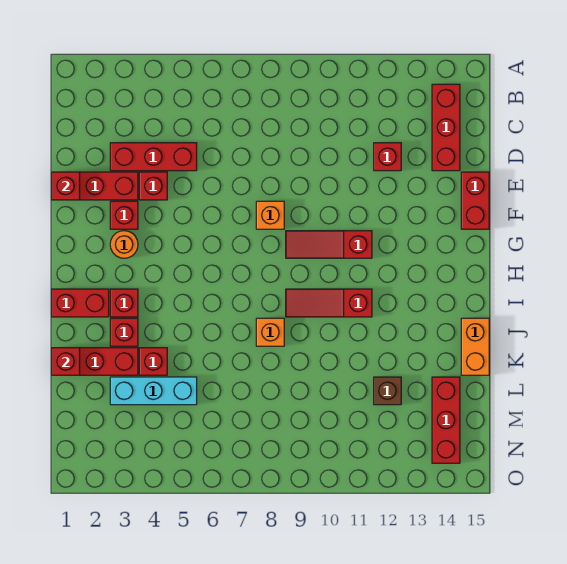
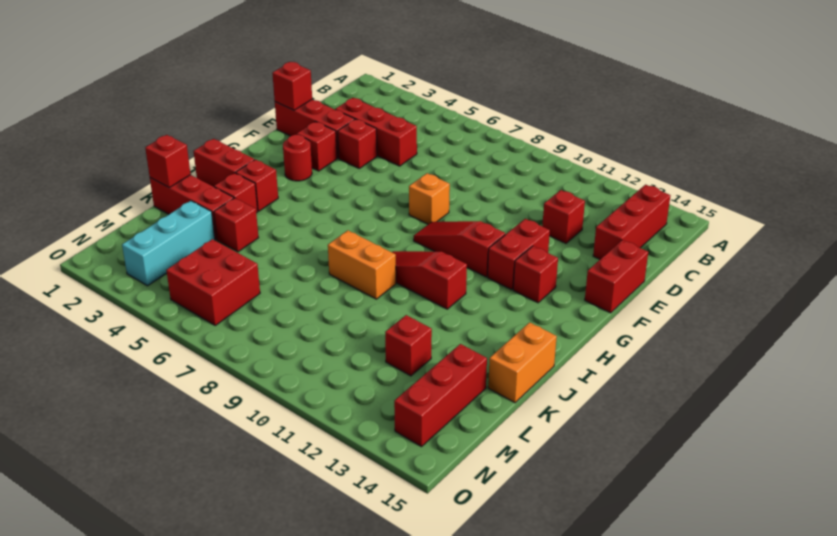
none -> red brick F12:G12 level 1
orange round brick G3 level 1 -> red round brick G3 level 1
none -> red brick G13 level 1
orange brick J8 level 1 -> orange brick J8:J9 level 1
cyan brick L3:L5 level 1 -> cyan brick L3:N3 level 1
brown brick L12 level 1 -> red brick L12 level 1
none -> red brick M5:N6 level 1

